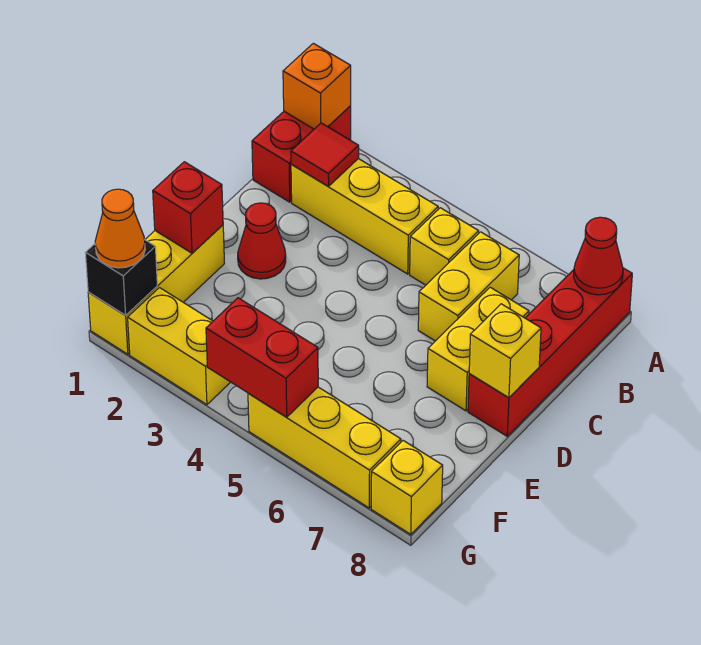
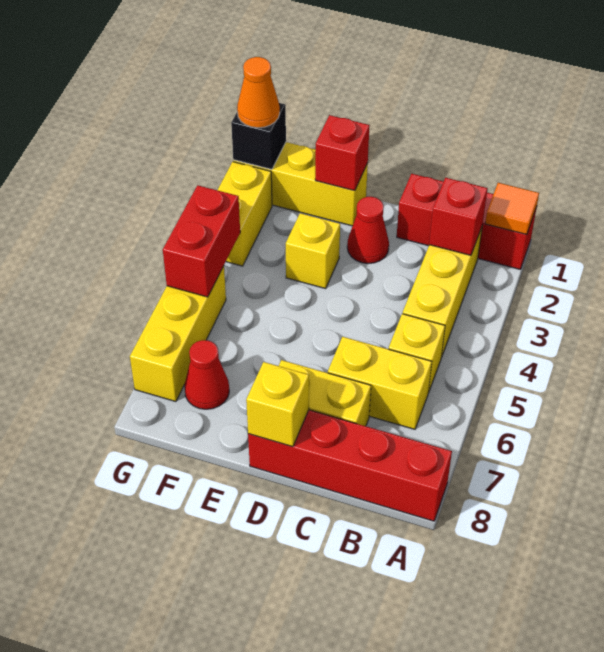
red brick A1:B1 level 1 -> red brick A1:C1 level 1
orange brick A1 level 2 -> orange tile A1 level 2
red cone A8 level 2 -> red cone F7 level 1
red tile B2 level 2 -> red brick B2 level 2
yellow brick G8 level 1 -> yellow brick E3 level 1

